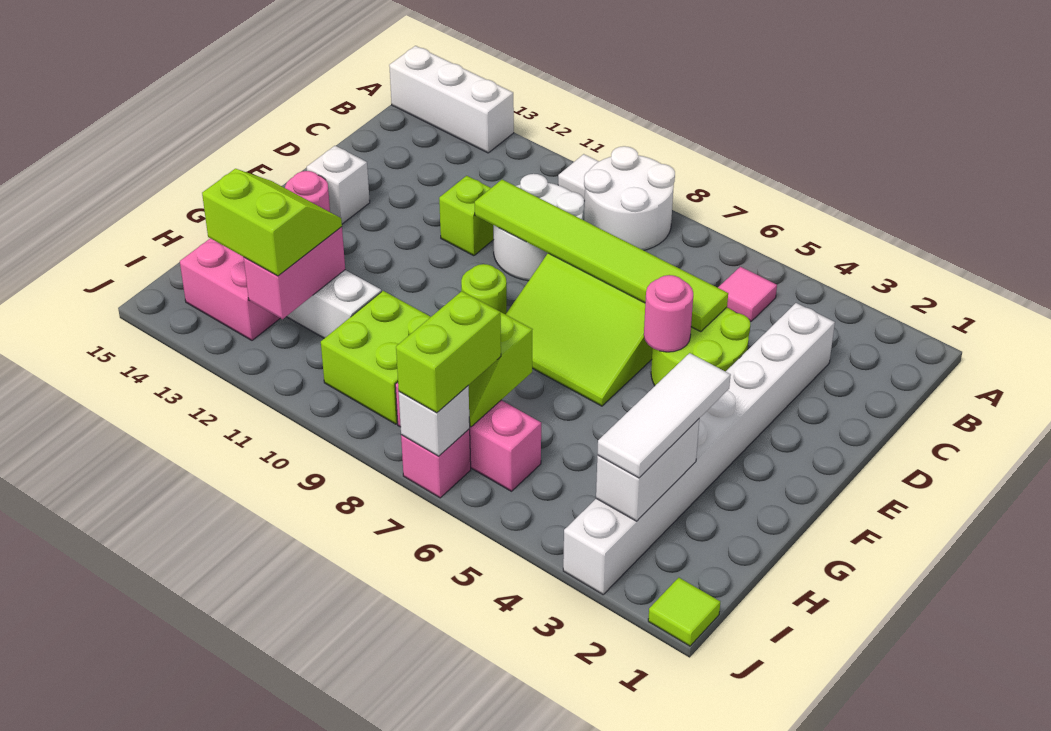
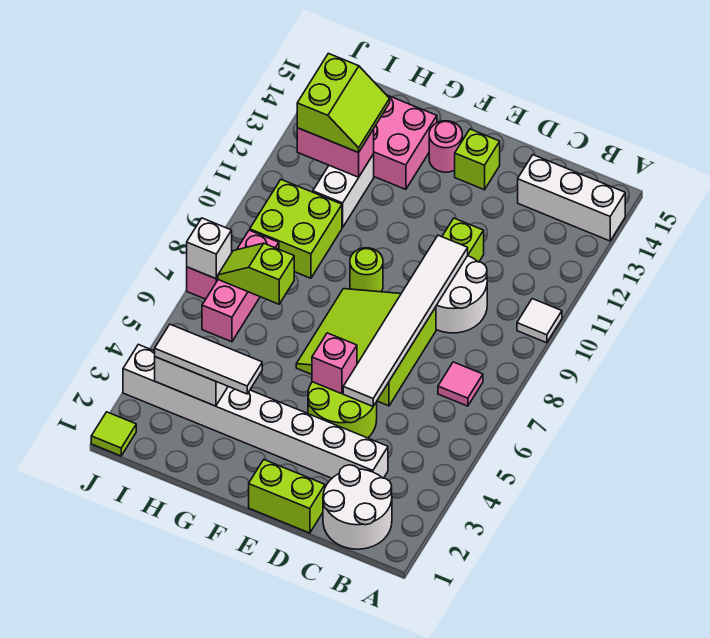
white round brick A8:B9 level 1 -> white round brick B1:C2 level 1
white brick A13:A15 level 1 -> white brick A14:C14 level 1
pink tile B5 level 1 -> pink tile B7 level 1
lime tile D5:D10 level 2 -> white tile D5:D10 level 2
pink round brick E5 level 2 -> pink brick E5 level 2
white brick E14 level 1 -> lime brick E14 level 1
lime brick I7:J7 level 3 -> lime brick D1:E1 level 1

